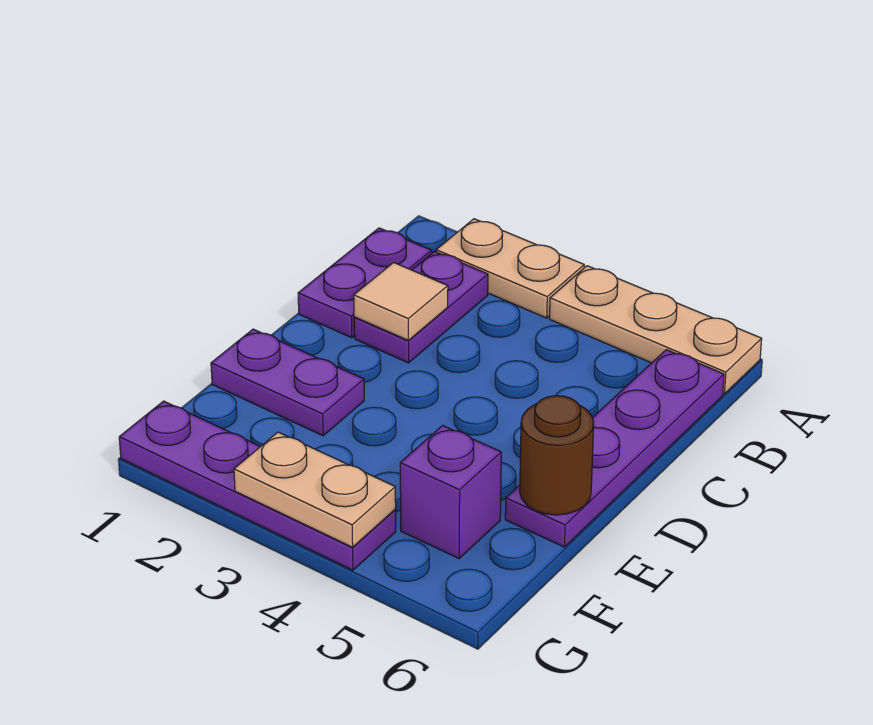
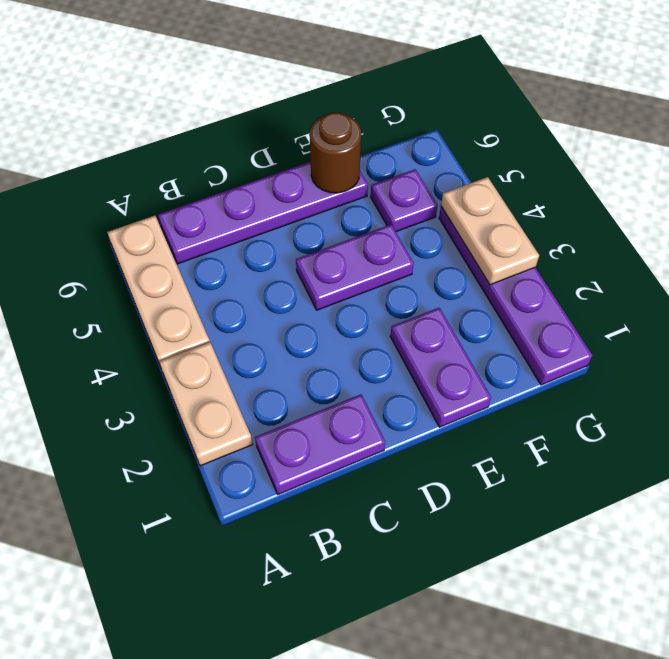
purple plate B2:C2 level 1 -> purple plate D4:E4 level 1
tan tile C2 level 2 -> none
purple brick F5 level 1 -> purple plate F5 level 1

